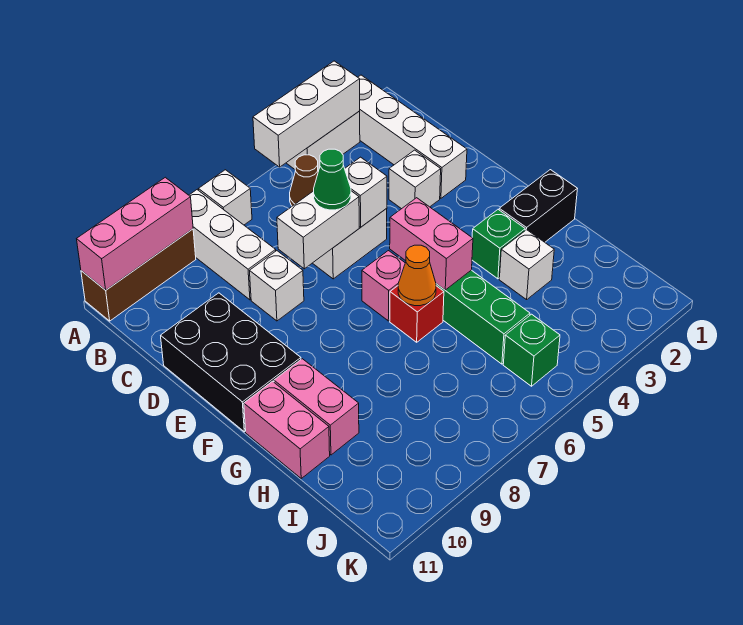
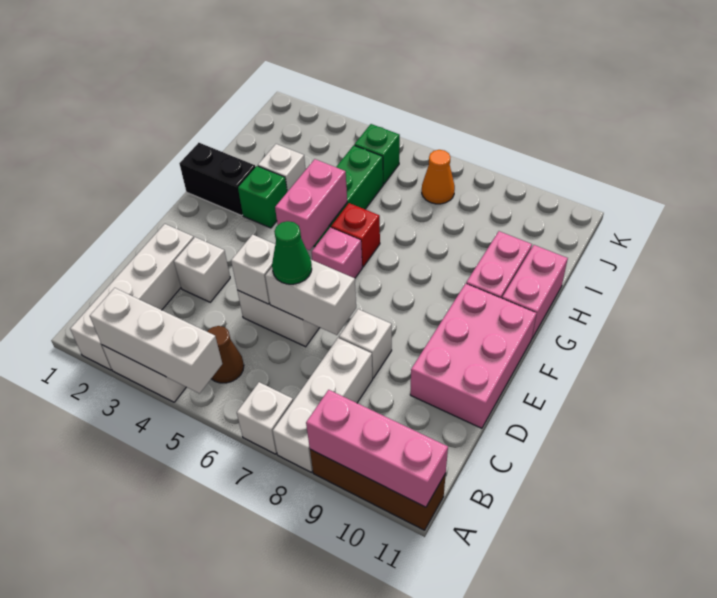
black brick D10:F11 level 1 -> pink brick D10:F11 level 1
orange cone G6 level 2 -> orange cone J7 level 1

